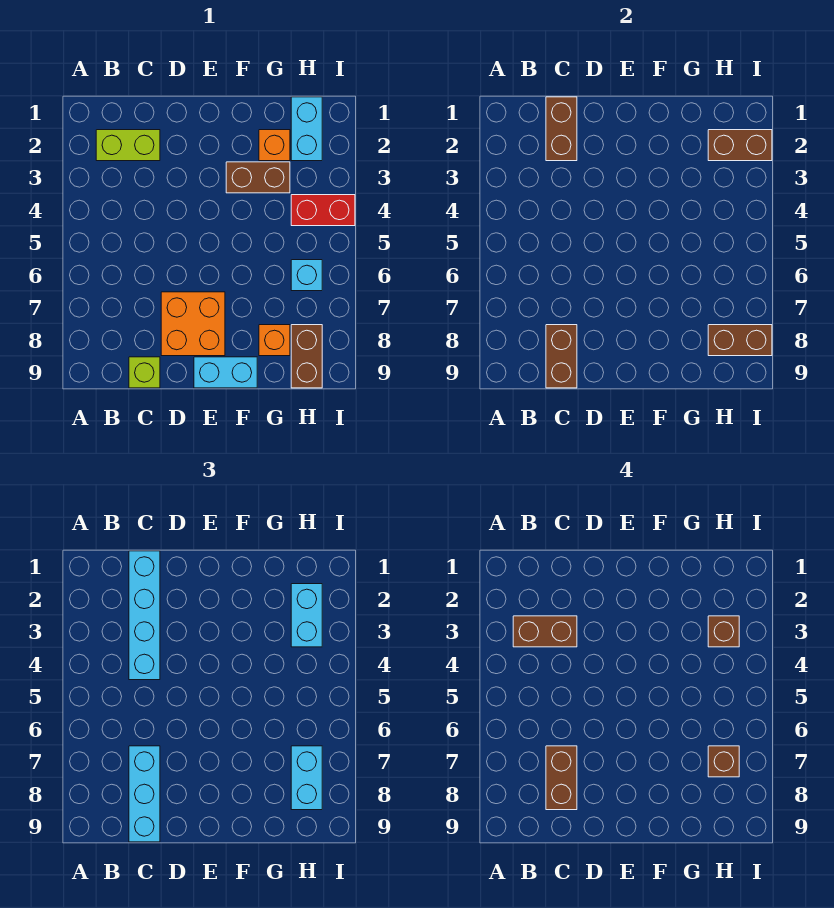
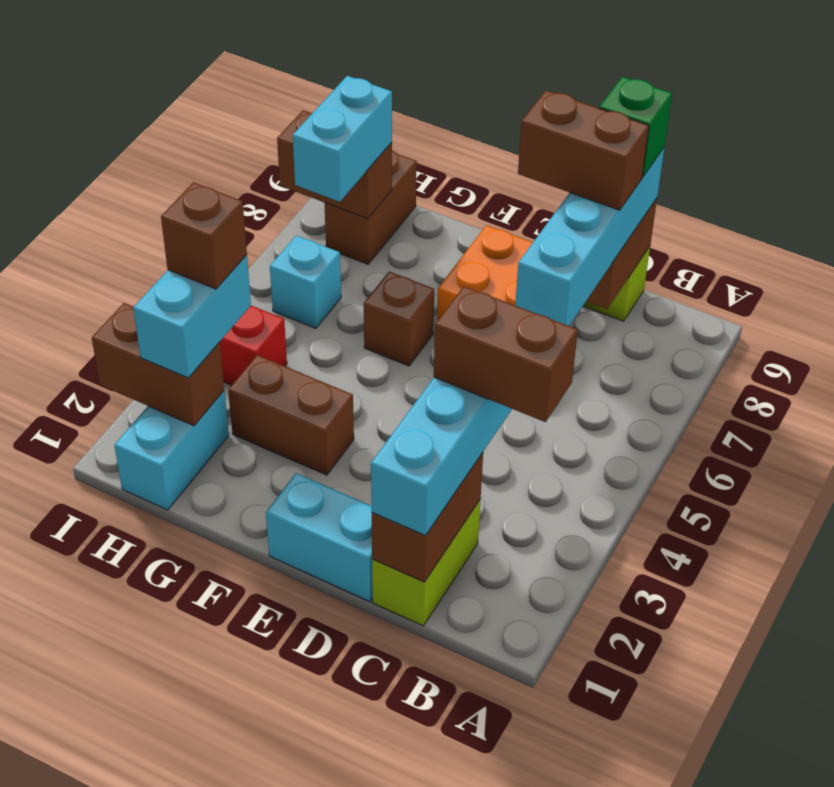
lime brick B2:C2 level 1 -> lime brick C1:C2 level 1
cyan brick C7:C9 level 3 -> cyan brick C6:C9 level 3
brown brick C7:C8 level 4 -> brown brick C8:D8 level 4
none -> green brick C9 level 4
cyan brick E9:F9 level 1 -> cyan brick D1:E1 level 1
orange brick G2 level 1 -> none
orange brick G8 level 1 -> none
brown brick H7 level 4 -> brown brick F6 level 1

